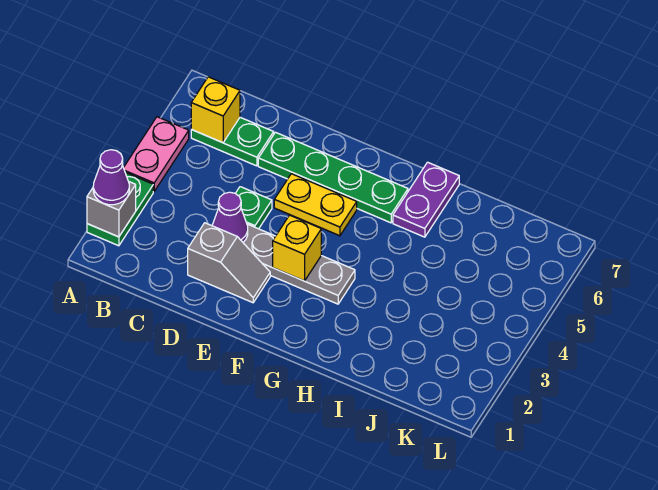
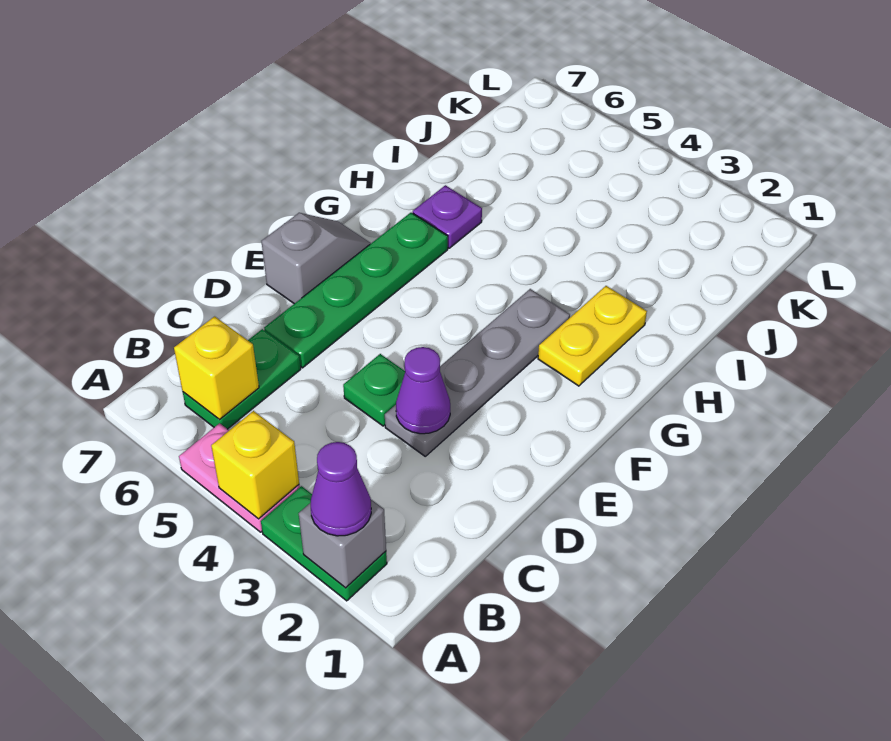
grey slope D2:E2 level 1 top D -> grey slope E7:F7 level 1 top E
yellow plate E5:F5 level 1 -> yellow plate G2:H2 level 1
yellow brick F3 level 2 -> yellow brick A4 level 2
purple plate H6:H7 level 1 -> purple plate H6 level 1

